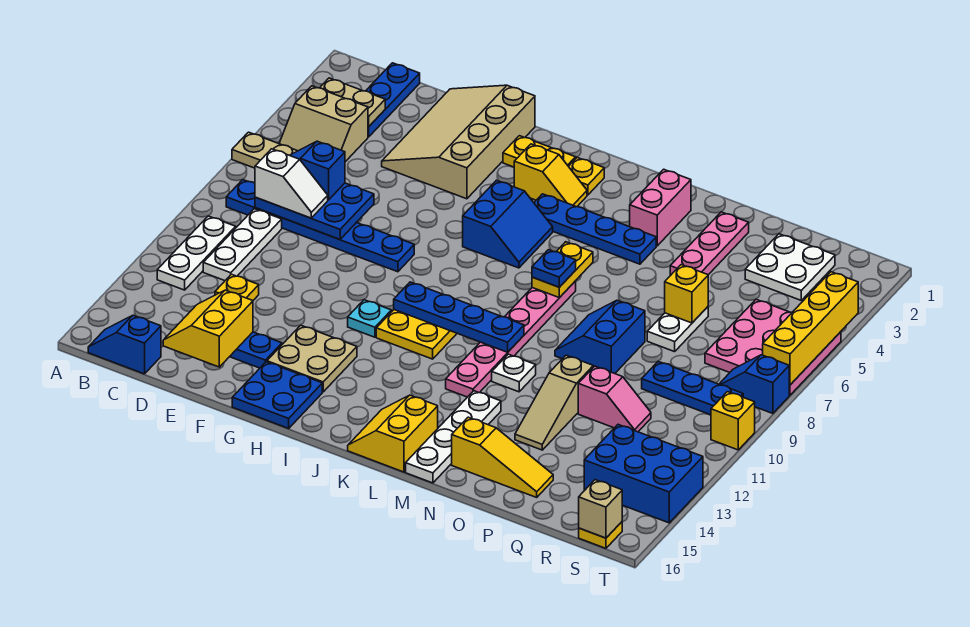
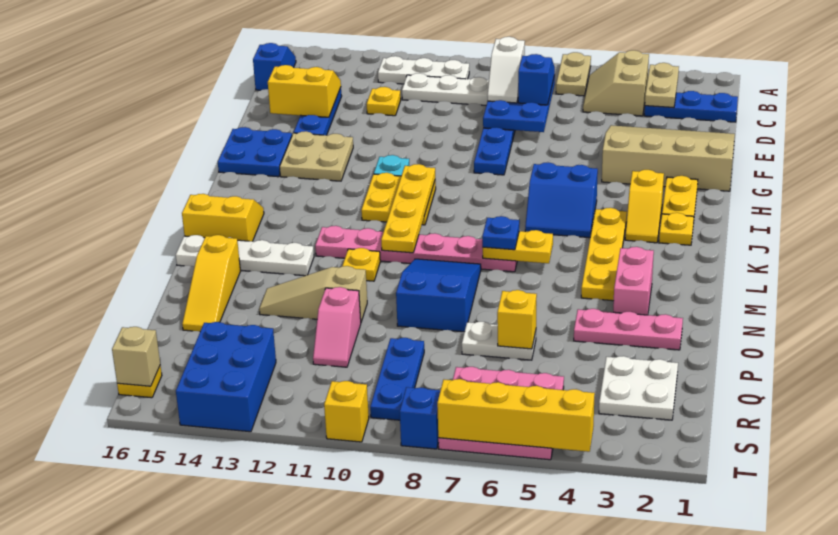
blue plate I10:L10 level 2 -> yellow plate I10:L10 level 2
blue plate J4:M4 level 1 -> yellow plate J4:M4 level 1
pink brick M2:M3 level 1 -> pink brick M3:N3 level 1
white plate M11 level 1 -> yellow plate M11 level 1
blue slope N8:O9 level 1 top O -> blue slope M8:O9 level 1 top O

